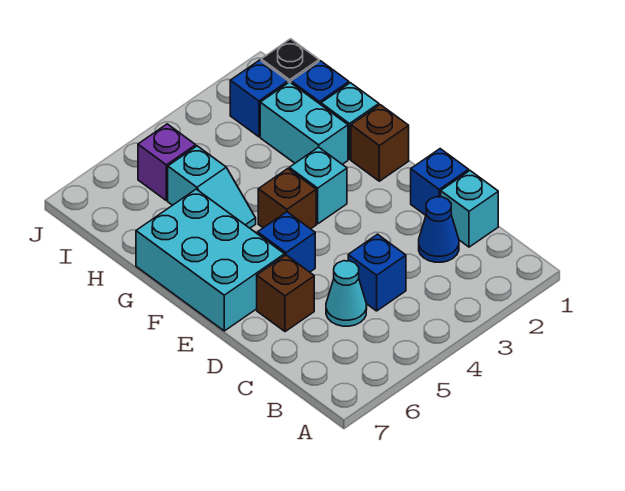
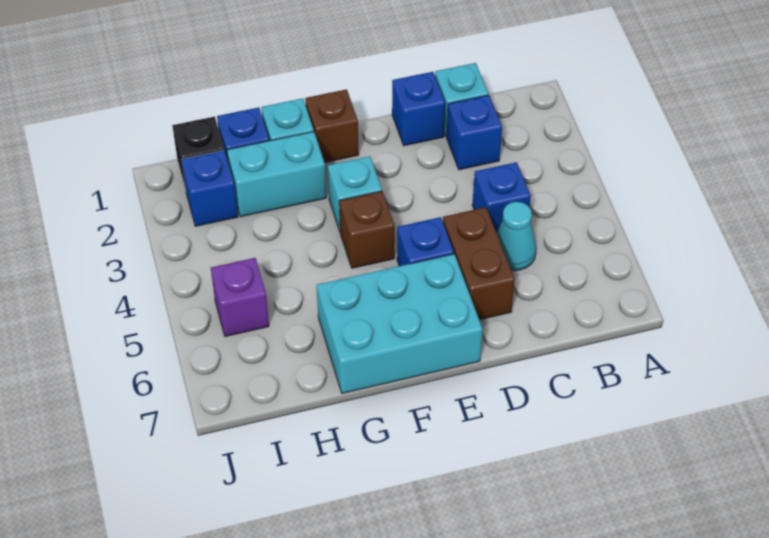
blue cone C2 level 1 -> blue brick C2 level 1
brown brick D6 level 1 -> brown brick D5:D6 level 1
cyan slope G5:H5 level 1 top H -> none

